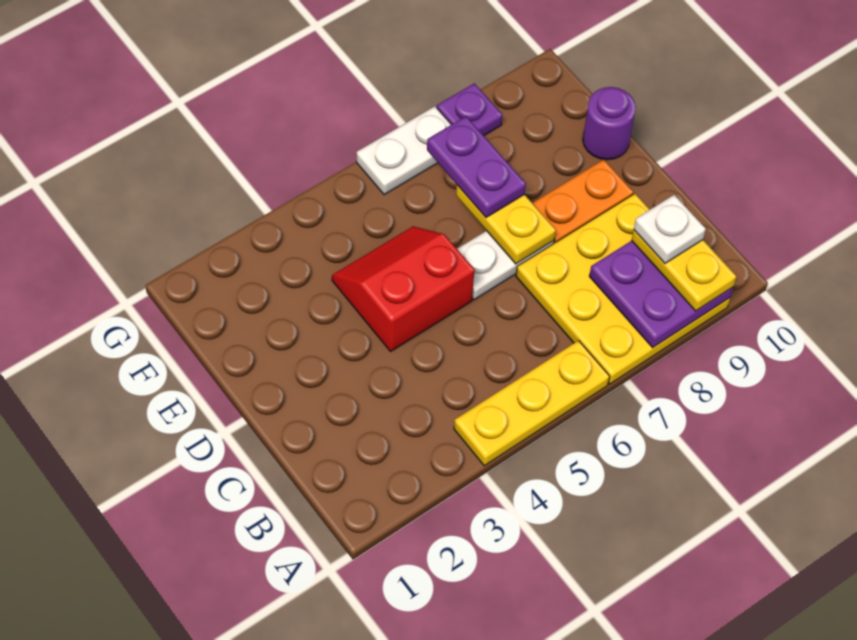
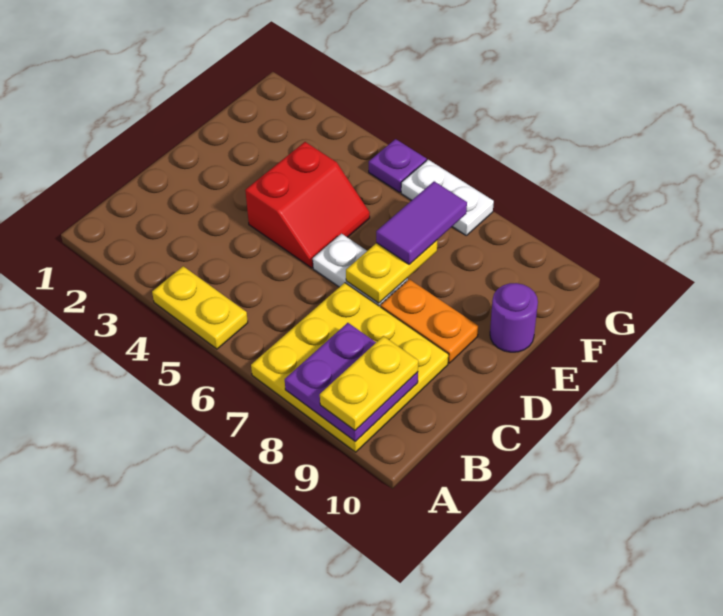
yellow plate A4:A6 level 1 -> yellow plate A4:A5 level 1
white plate B9 level 4 -> none
red slope D4:E5 level 1 top D -> red slope D4:E5 level 1 top 4
purple plate E7:F7 level 3 -> purple tile E7:F7 level 3
purple plate G8 level 1 -> purple plate G5 level 1

